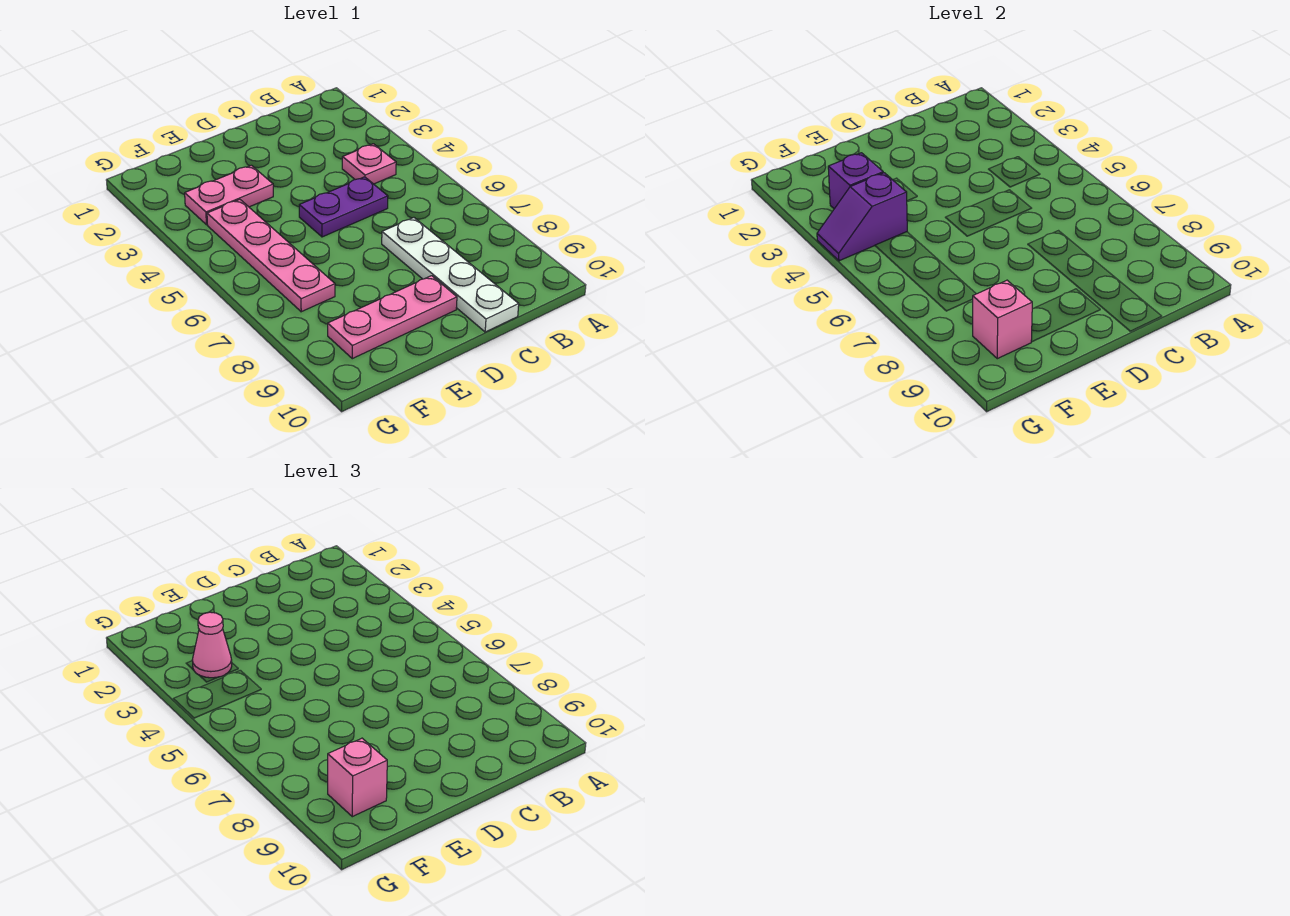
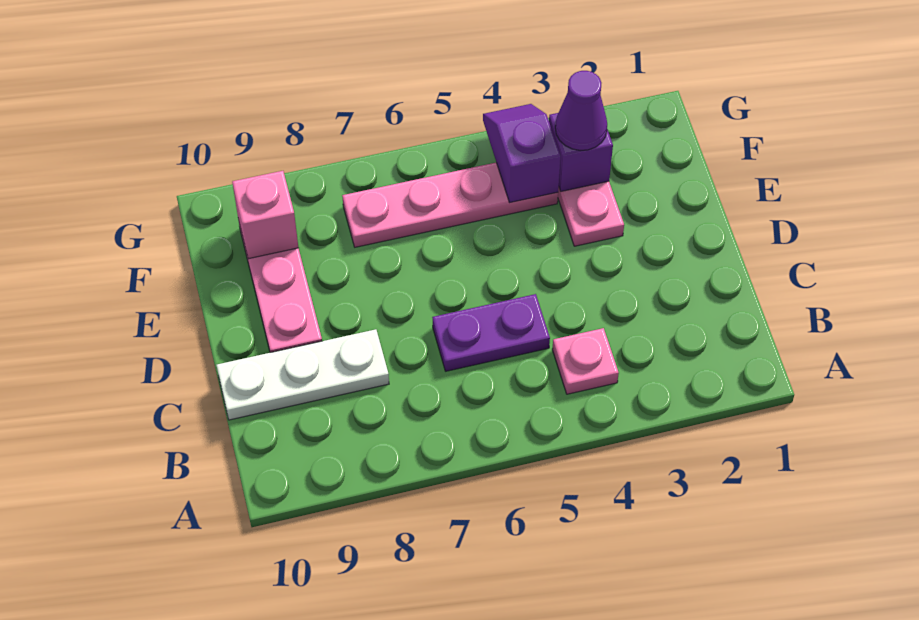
purple plate C5:D5 level 1 -> purple plate C5:C6 level 1
white plate C7:C10 level 1 -> white plate C8:C10 level 1
pink cone F3 level 3 -> purple cone F3 level 3
pink brick F9 level 3 -> none

